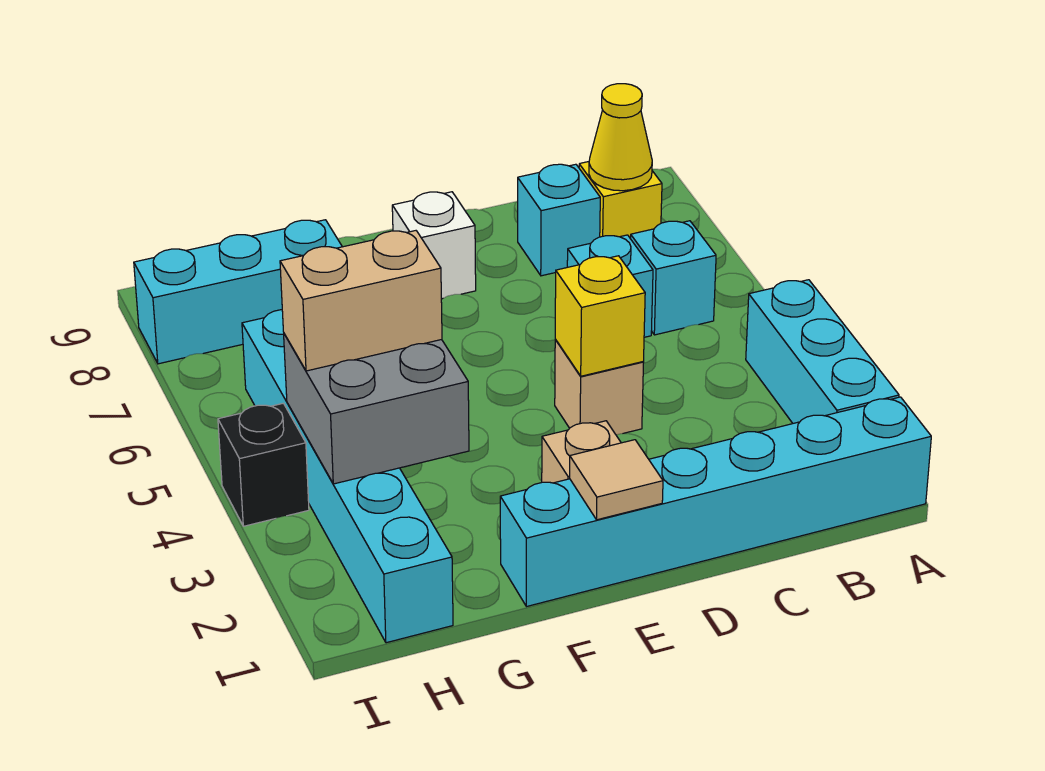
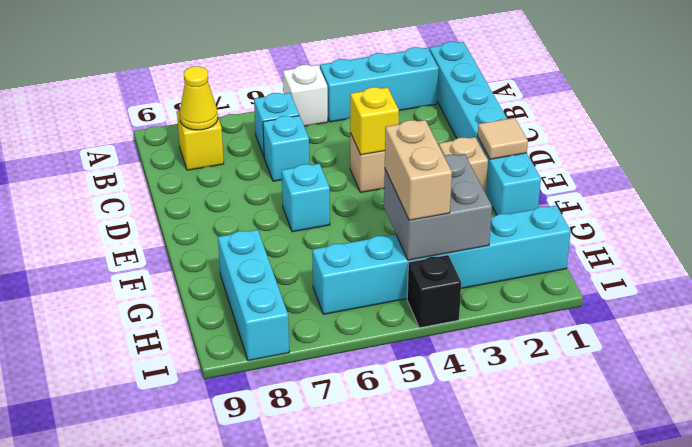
cyan brick C8 level 1 -> cyan brick E6 level 1
white brick E8 level 1 -> white brick A5 level 1

